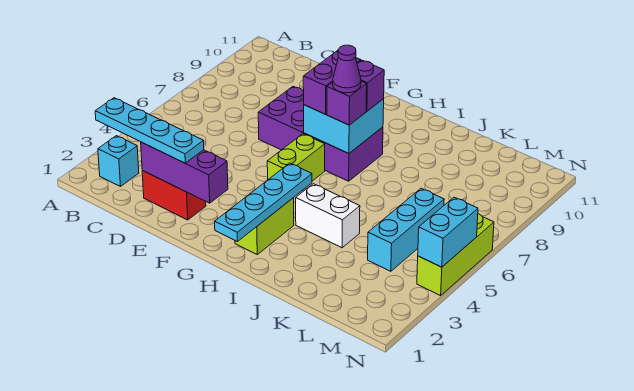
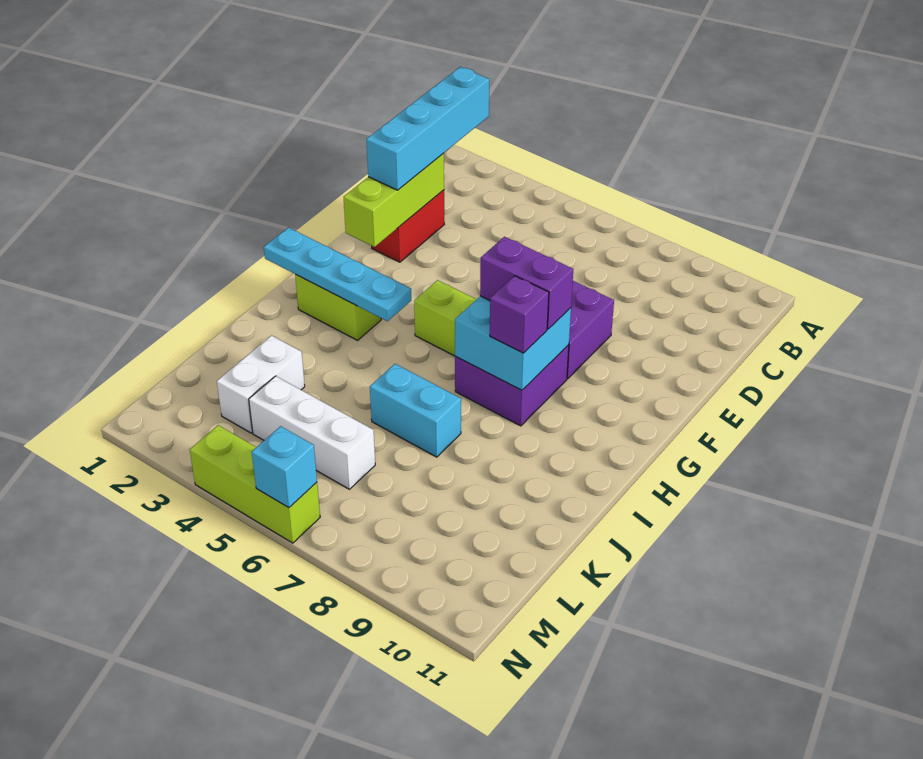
cyan brick B2 level 1 -> cyan brick N6 level 2
cyan plate B2:E2 level 3 -> cyan brick B2:E2 level 3
purple brick D2:F2 level 2 -> lime brick D2:F2 level 2
purple brick H7 level 3 -> none
purple cone H7 level 4 -> none
white brick I4:J4 level 1 -> white brick K3:L3 level 1
cyan brick L4:L6 level 1 -> white brick L4:L6 level 1
cyan brick N4:N5 level 2 -> cyan brick J6:J7 level 1

